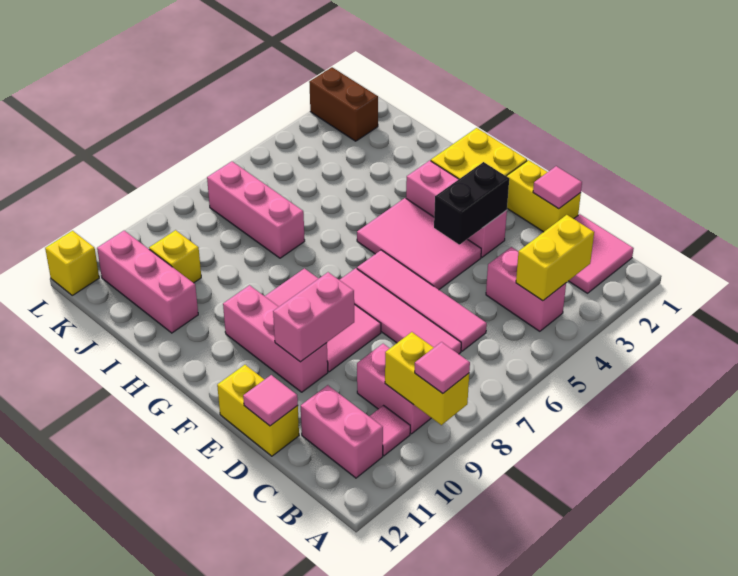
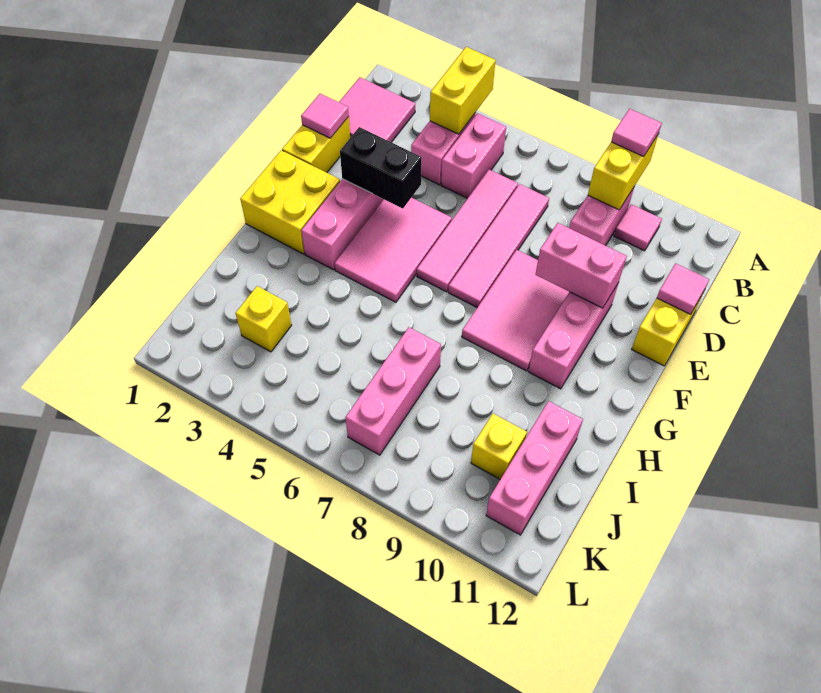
yellow brick B3:B4 level 2 -> yellow brick A4:B4 level 2
pink brick B11:C11 level 1 -> pink brick B5:C5 level 1
brown brick K2:L2 level 1 -> none
yellow brick L12 level 1 -> yellow brick J3 level 1

